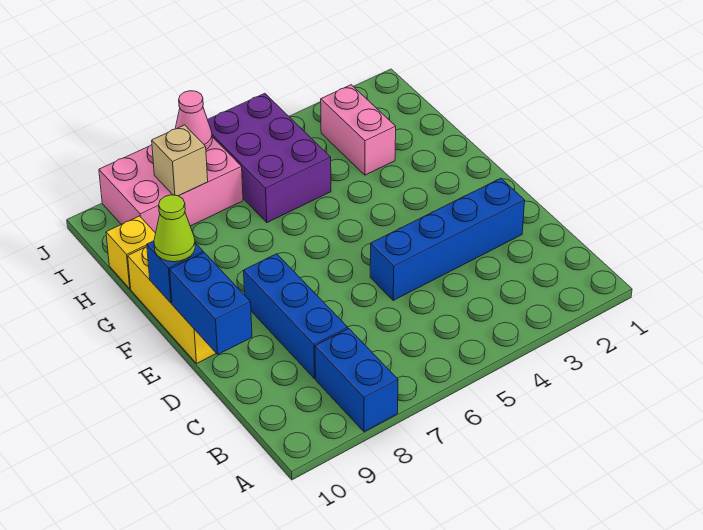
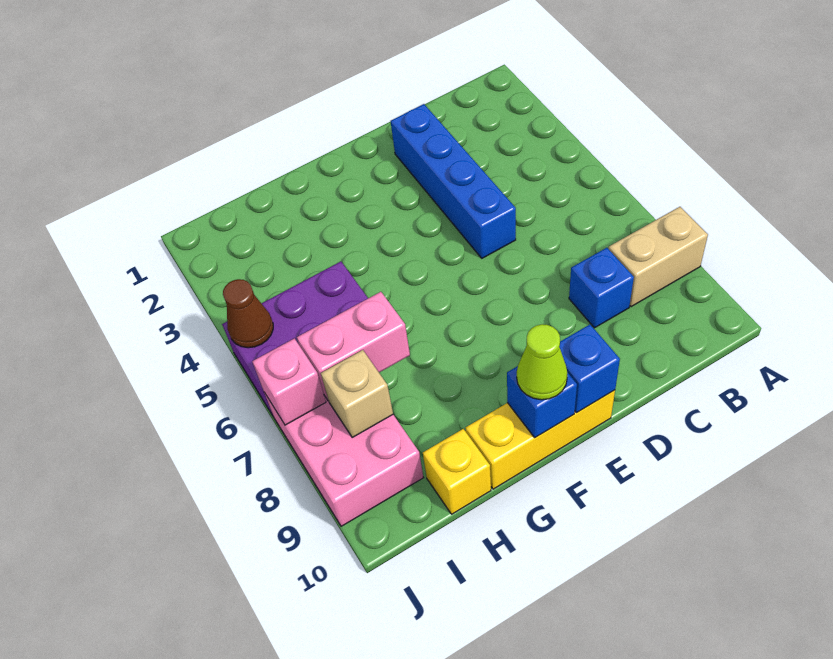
blue brick A8:B8 level 1 -> tan brick A8:B8 level 1
blue brick C8:E8 level 1 -> blue brick C8 level 1
blue brick D10:E10 level 2 -> blue brick E10 level 2
pink brick H3:I3 level 1 -> pink brick H7:I7 level 2
none -> brown cone J5 level 2
pink cone J7 level 2 -> pink brick J7 level 2

